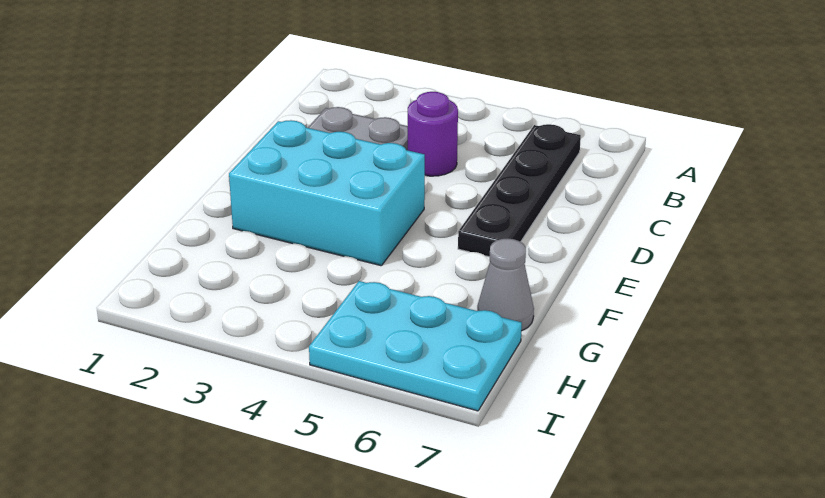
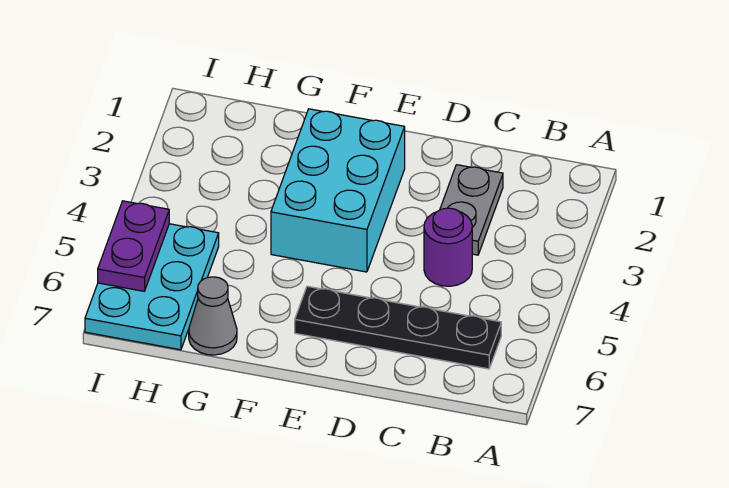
none -> purple plate I5:I6 level 2

